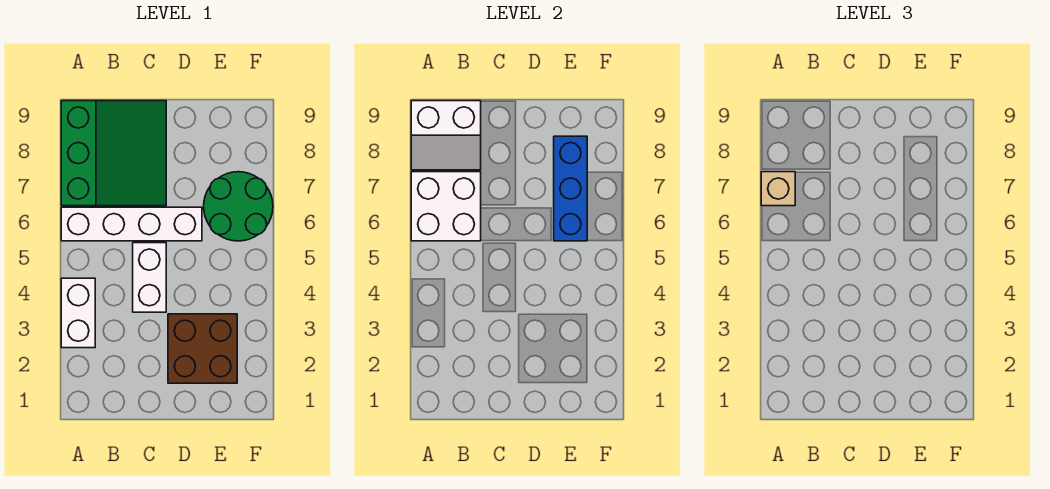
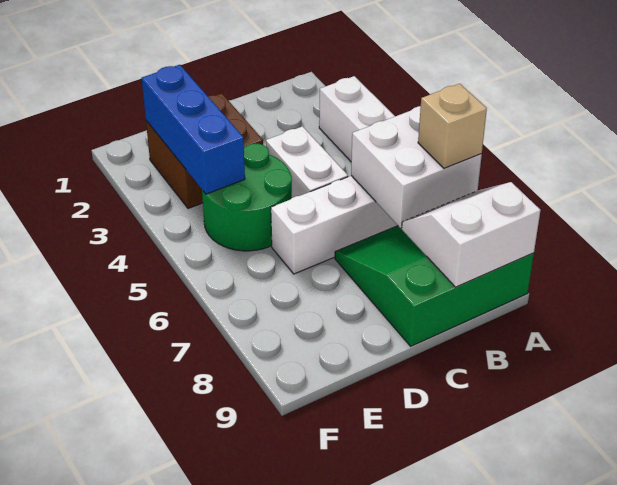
green slope A7:C9 level 1 top A -> green slope A7:C9 level 1 top 9
green round brick E6:F7 level 1 -> green round brick D4:E5 level 1
blue brick E6:E8 level 2 -> blue brick E2:E4 level 2

